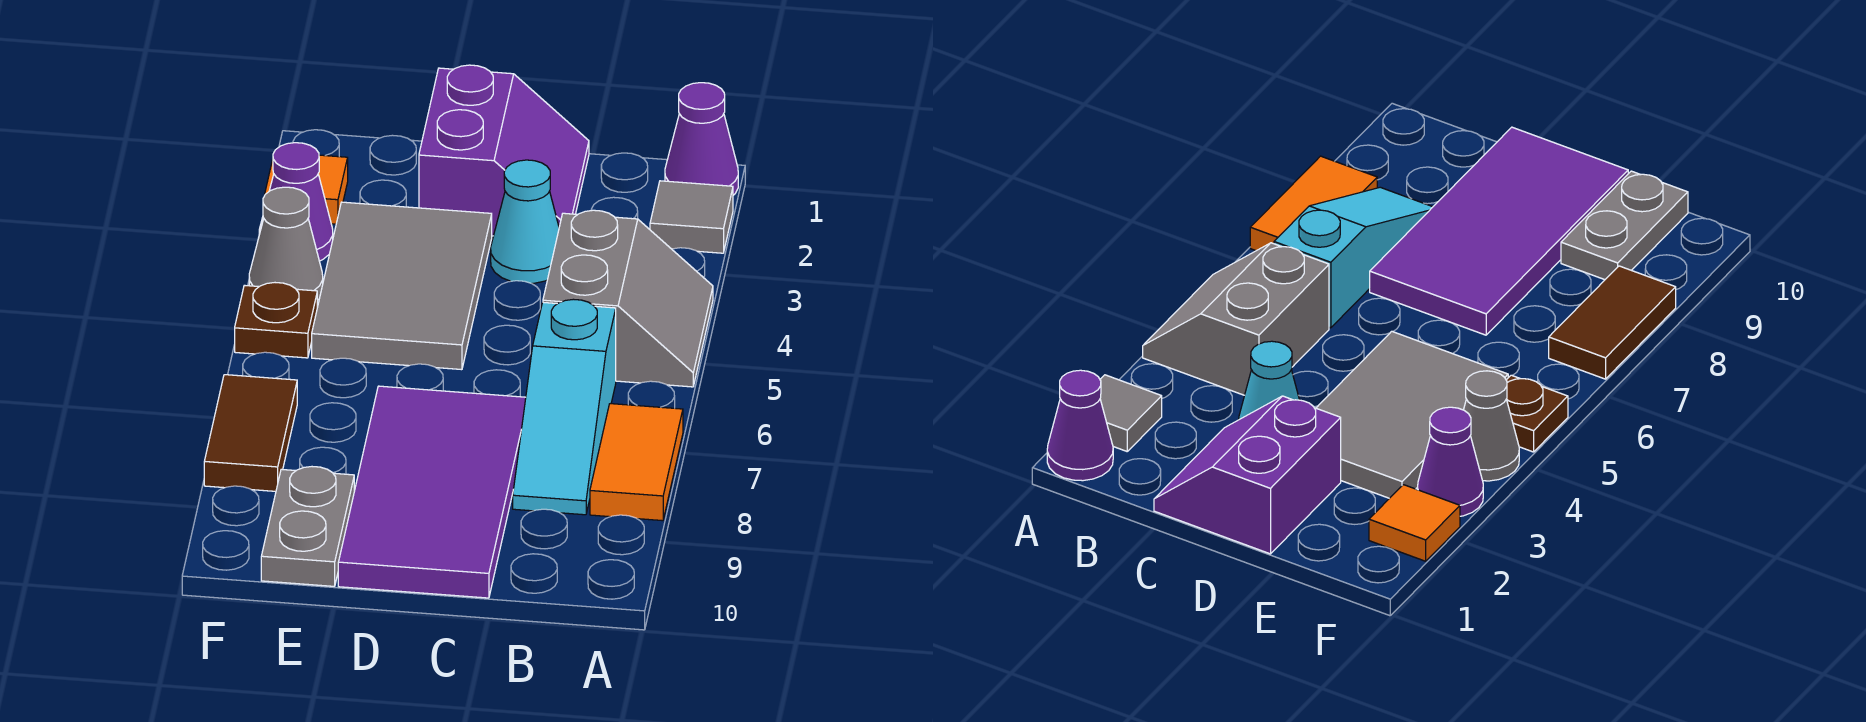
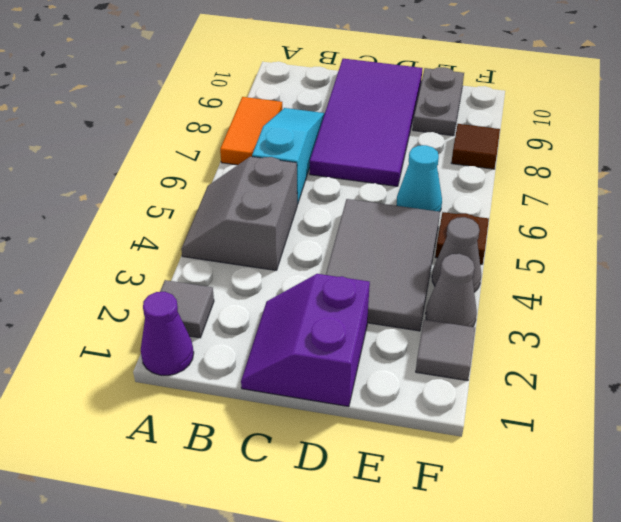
cyan cone C3 level 1 -> cyan cone E6 level 1
orange tile F2 level 1 -> grey tile F2 level 1
purple cone F3 level 1 -> grey cone F3 level 1
brown tile F7:F8 level 1 -> brown tile F8 level 1

